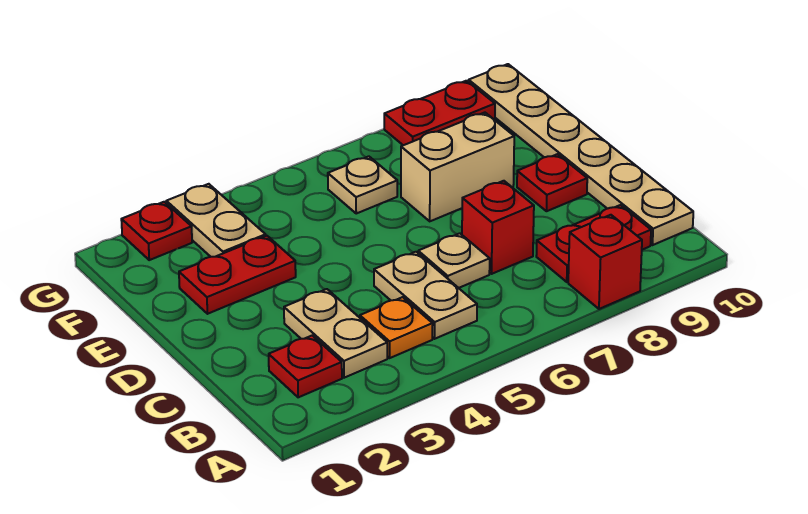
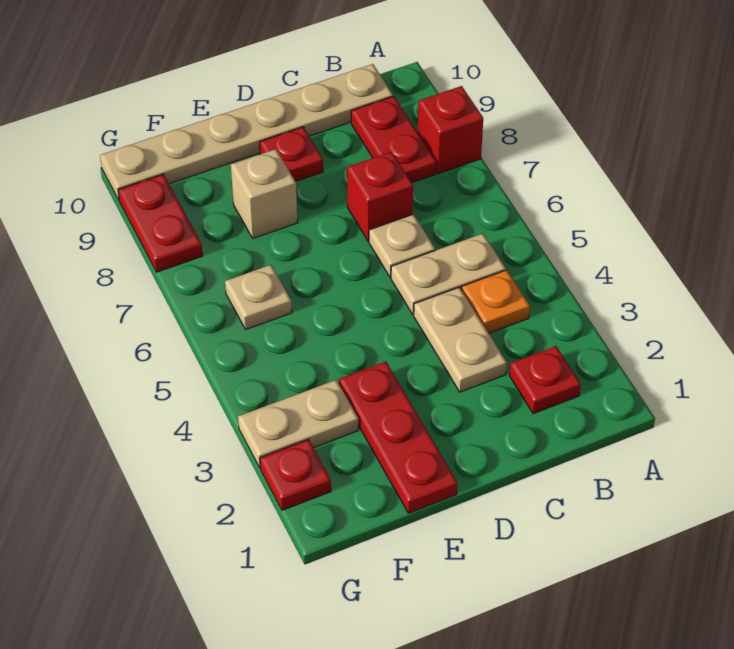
tan plate B3:C3 level 1 -> tan plate C3:C4 level 1
red plate E2:E3 level 1 -> red plate E1:E3 level 1
tan brick E7:E8 level 1 -> tan brick E8 level 1

